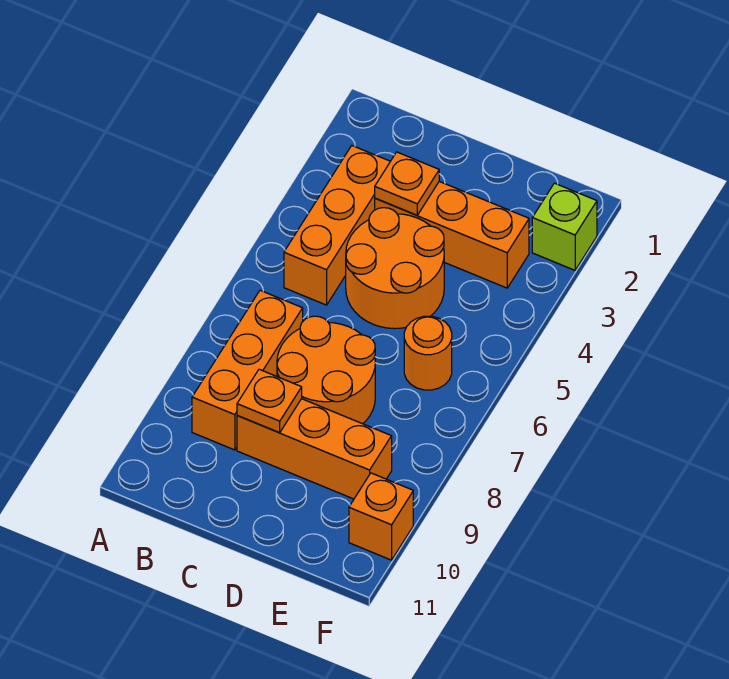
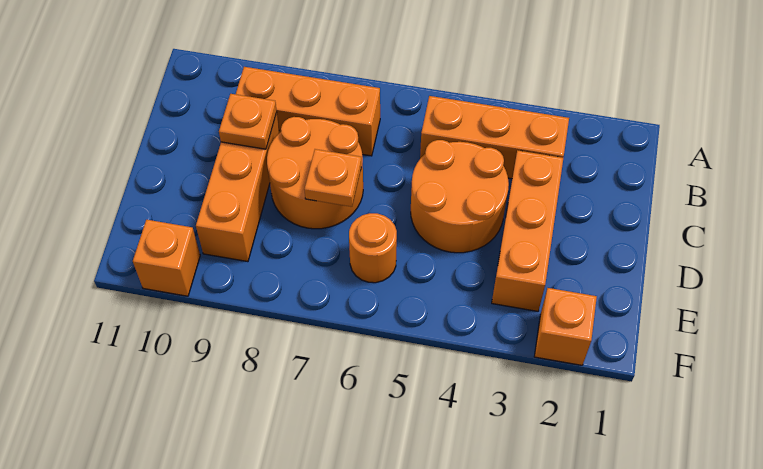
orange plate C3 level 2 -> orange plate D7 level 2
lime brick F2 level 1 -> orange brick F2 level 1

